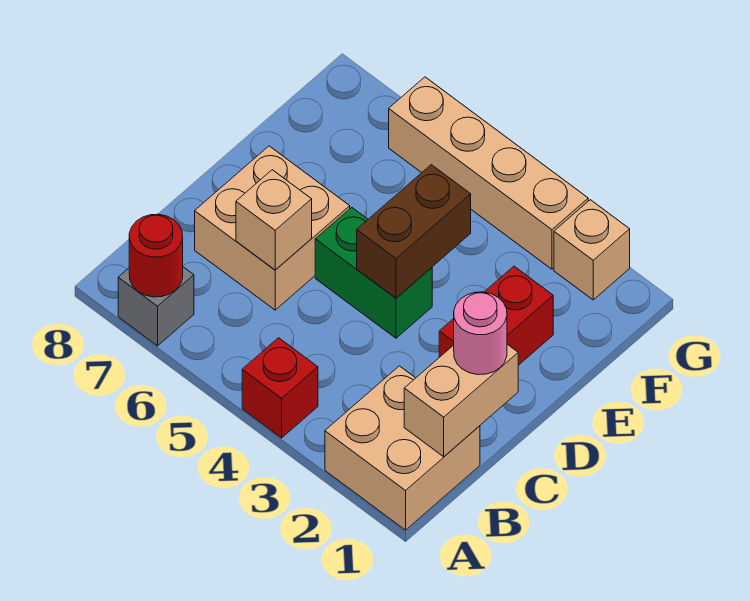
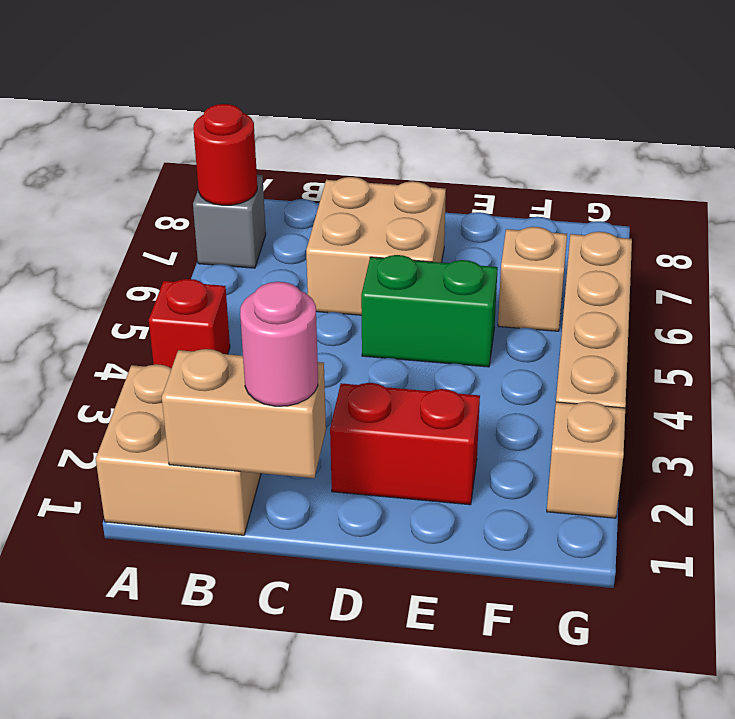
tan brick C6 level 2 -> tan brick F6 level 1
green brick D4:D5 level 1 -> green brick D5:E5 level 1
brown brick D4:E4 level 2 -> none

